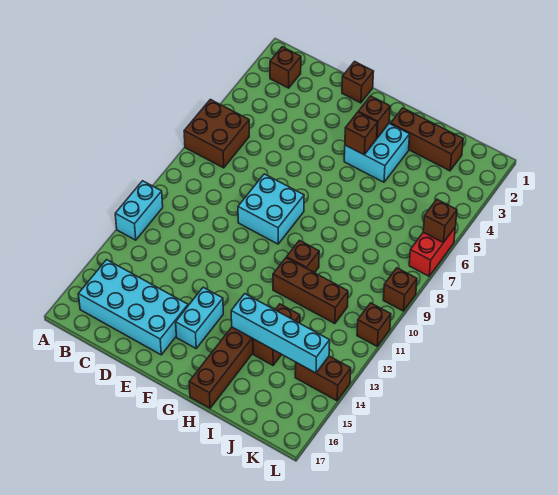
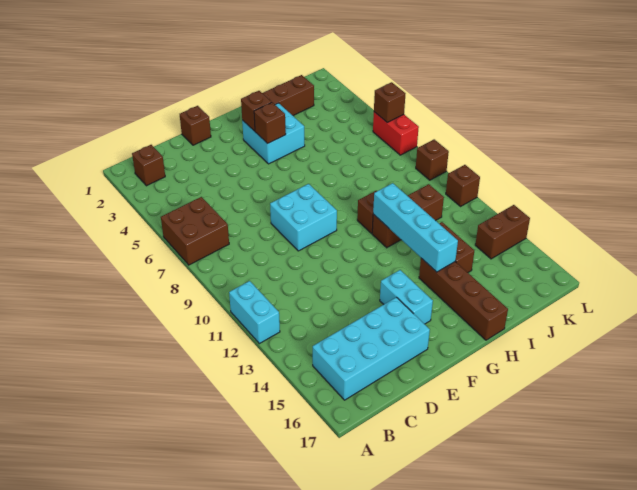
cyan brick H14:K14 level 2 -> cyan brick H11:H14 level 2

